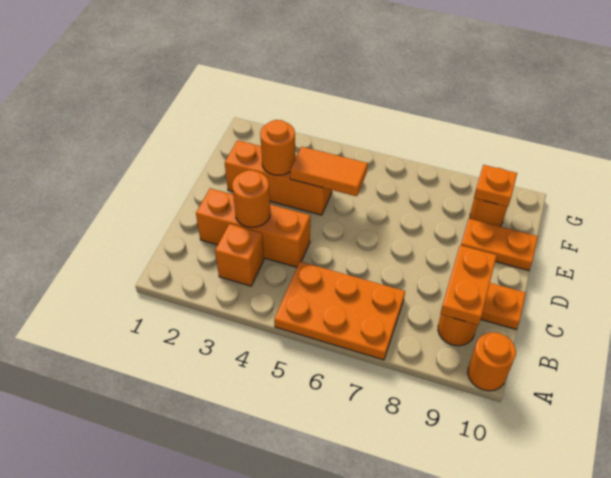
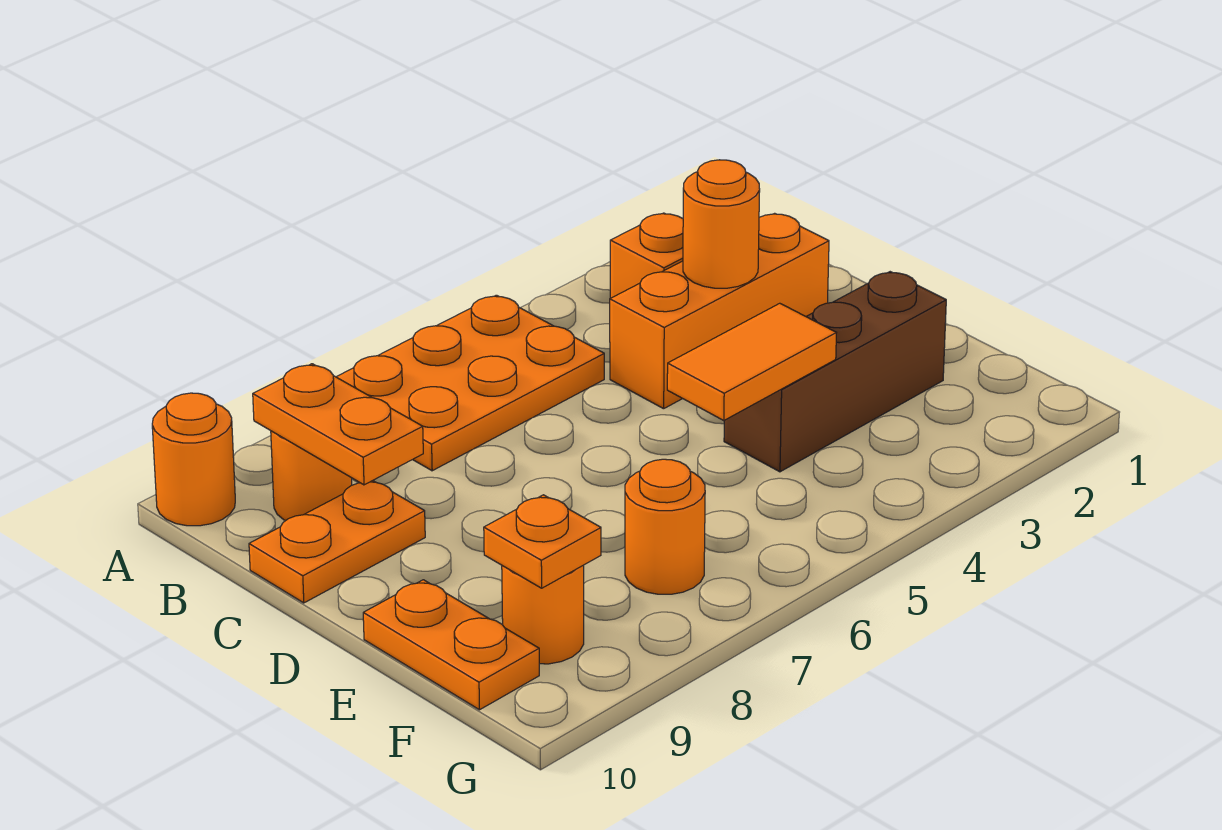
orange brick E2:E4 level 1 -> brown brick E2:E4 level 1
orange round brick E3 level 2 -> orange round brick F7 level 1
orange plate E9:E10 level 1 -> orange plate E10:F10 level 1

